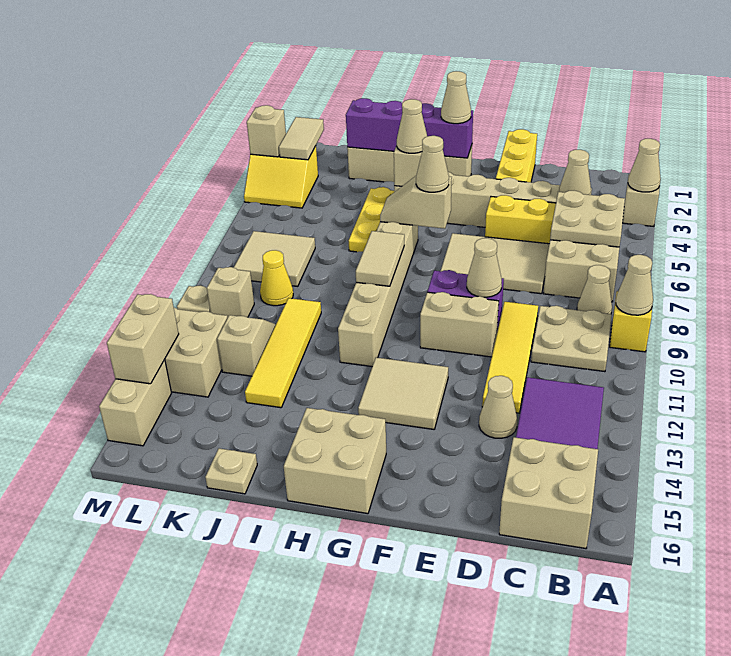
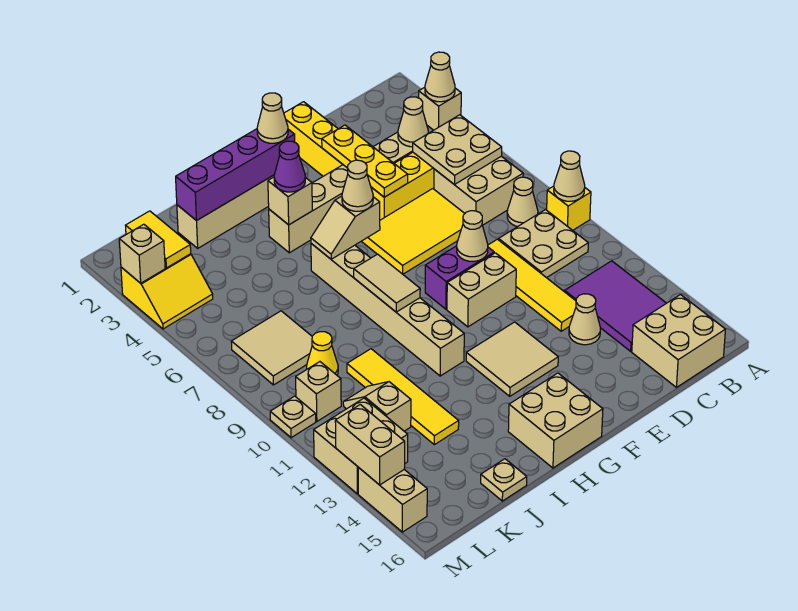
tan tile D6:F7 level 1 -> yellow tile D6:F7 level 1
tan cone H4 level 3 -> purple cone H4 level 3
yellow plate I4:I6 level 1 -> yellow plate E3:E5 level 2
tan tile L2:L3 level 2 -> yellow tile L2:L3 level 2

